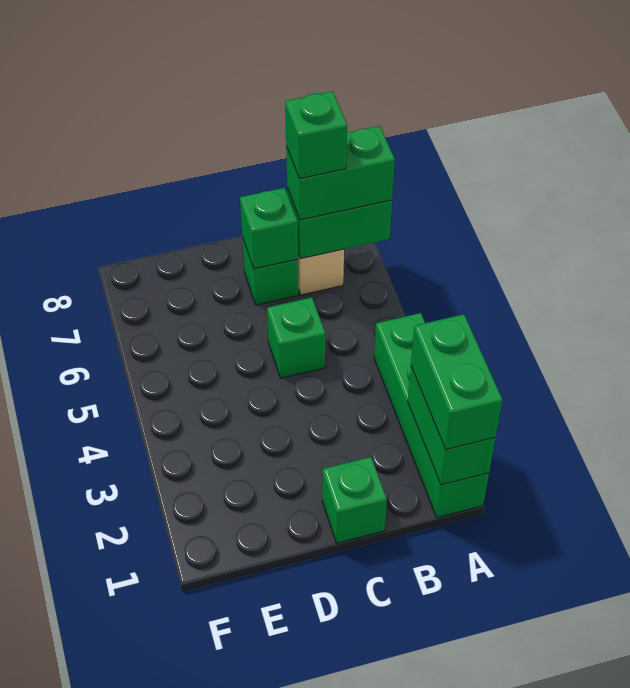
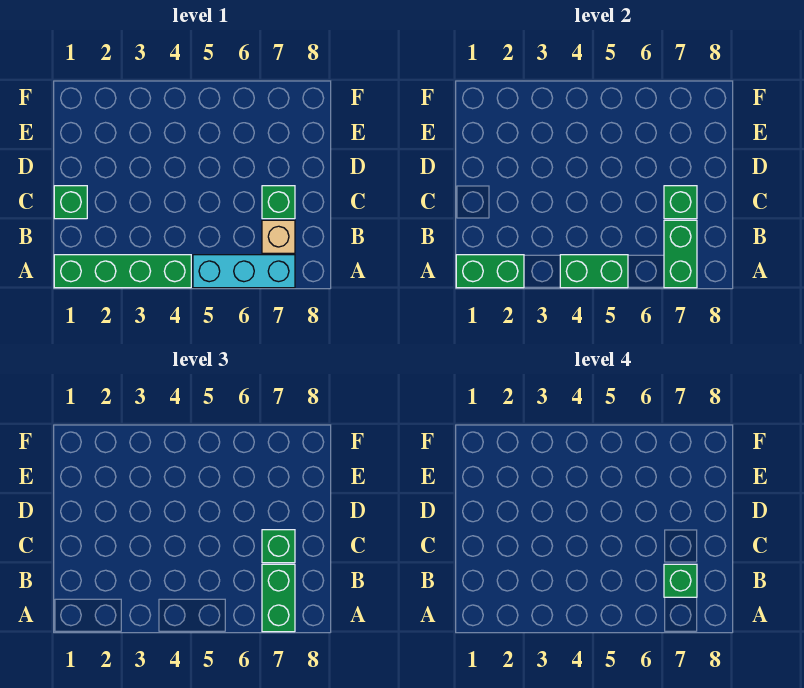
green brick A1:A2 level 3 -> green brick A4:A5 level 2
none -> cyan brick A5:A7 level 1
green brick C5 level 1 -> green brick C7 level 3

